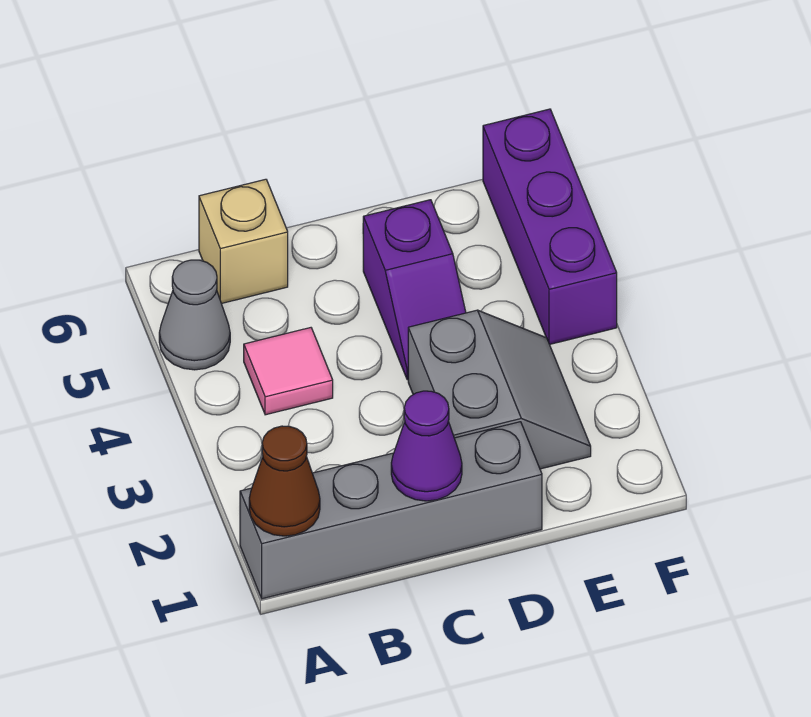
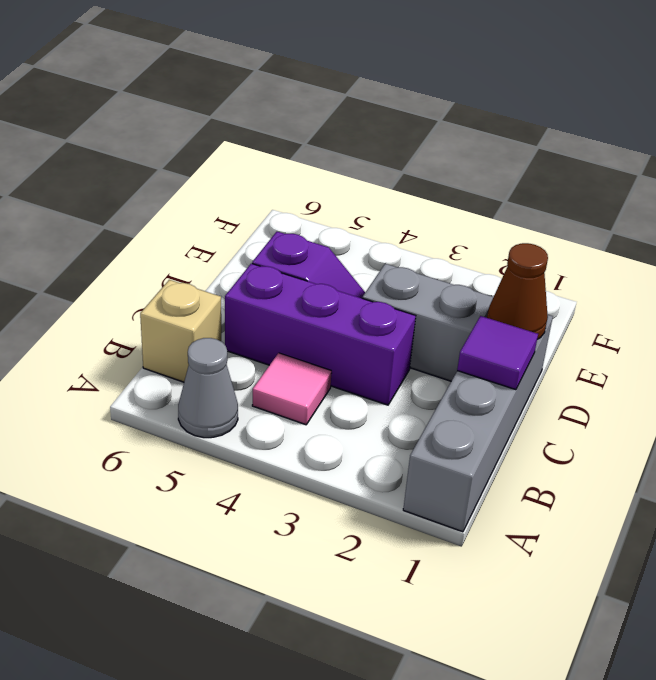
brown cone A1 level 2 -> brown cone D1 level 2
purple cone C1 level 2 -> purple tile C1 level 2
purple brick F4:F6 level 1 -> purple brick C3:C5 level 1

